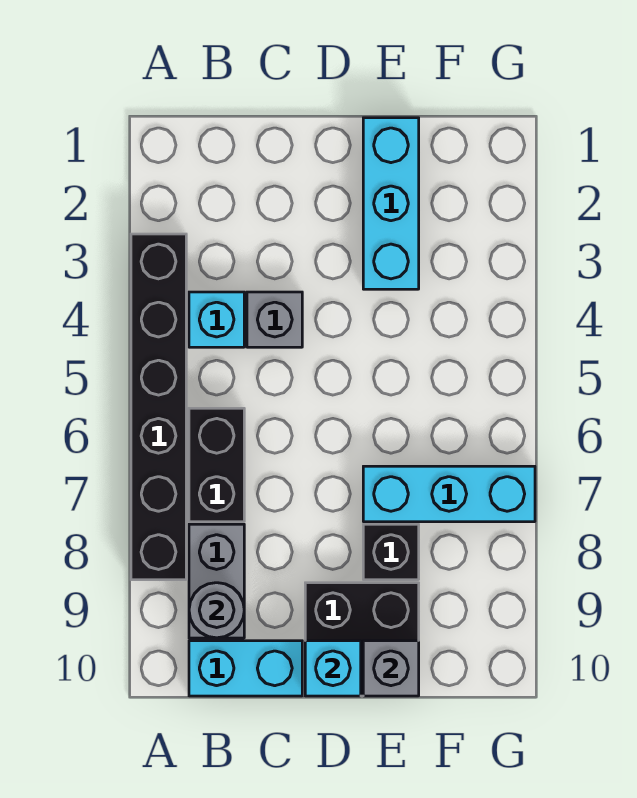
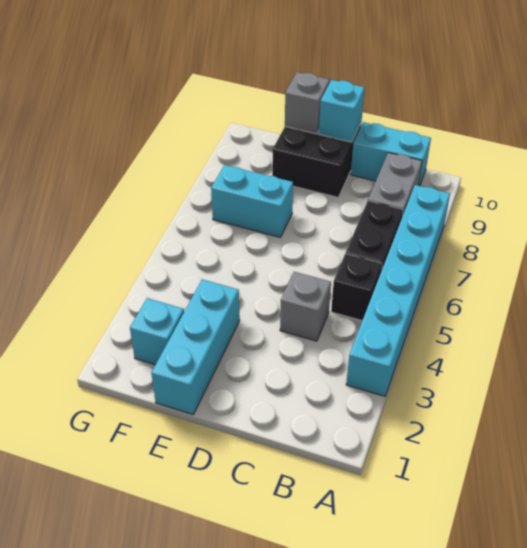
black brick A3:A8 level 1 -> cyan brick A3:A8 level 1
cyan brick B4 level 1 -> cyan brick F2 level 1
grey round brick B9 level 2 -> none
cyan brick E7:G7 level 1 -> cyan brick E7:F7 level 1
black brick E8 level 1 -> black brick B5 level 1

